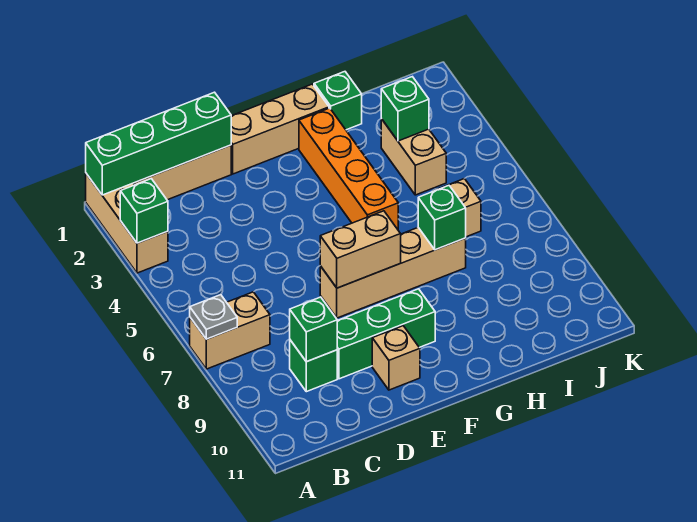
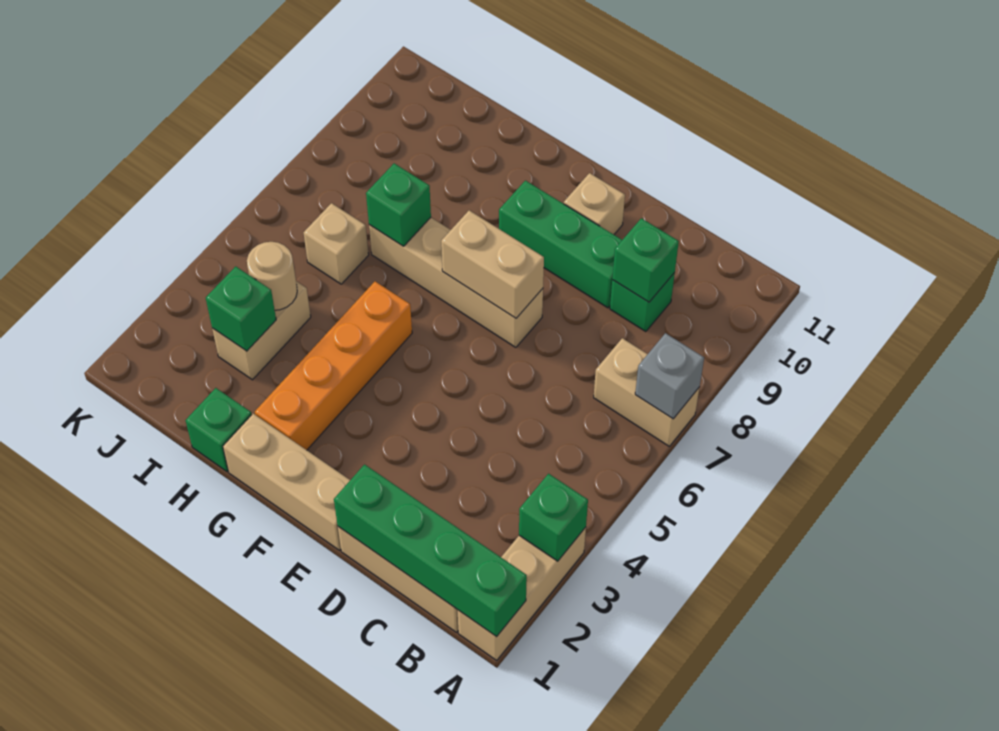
grey plate A7 level 2 -> grey brick A7 level 2
none -> tan round brick I4 level 2

